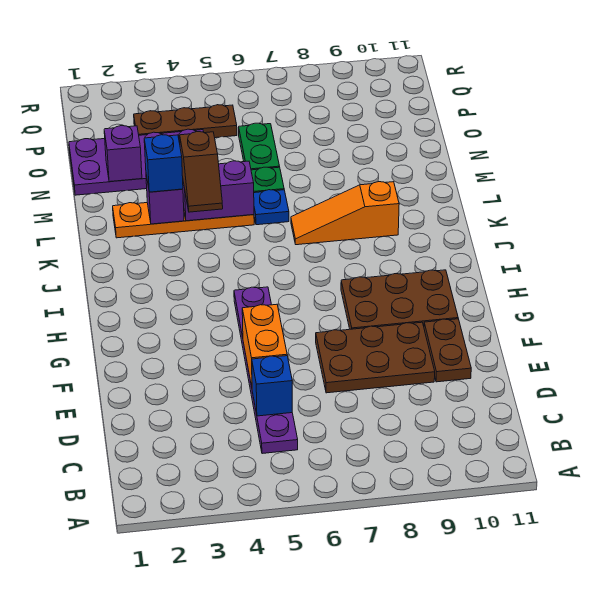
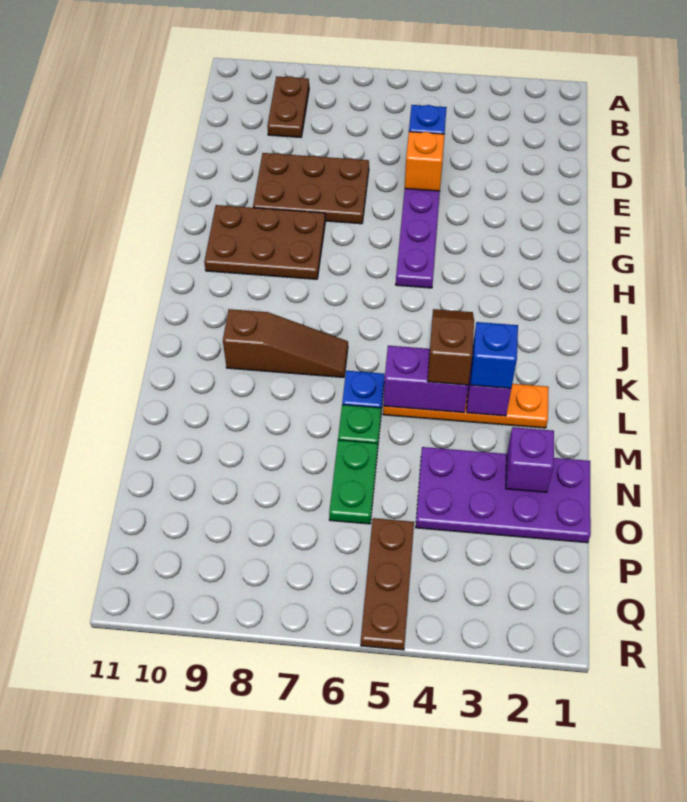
orange brick E5:F5 level 2 -> orange brick E5 level 2
brown plate E10:F10 level 1 -> brown plate B9:C9 level 1
orange slope K7:K9 level 1 top 9 -> brown slope K7:K9 level 1 top 9
brown plate P3:P5 level 1 -> brown plate P5:R5 level 1

